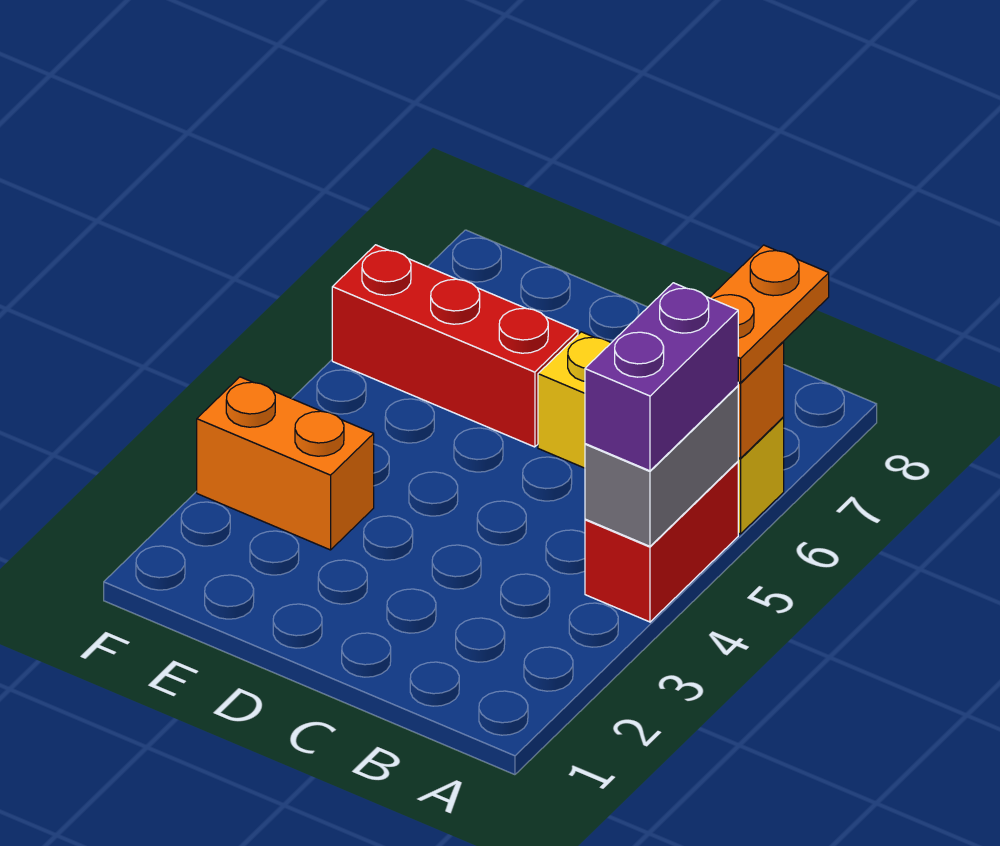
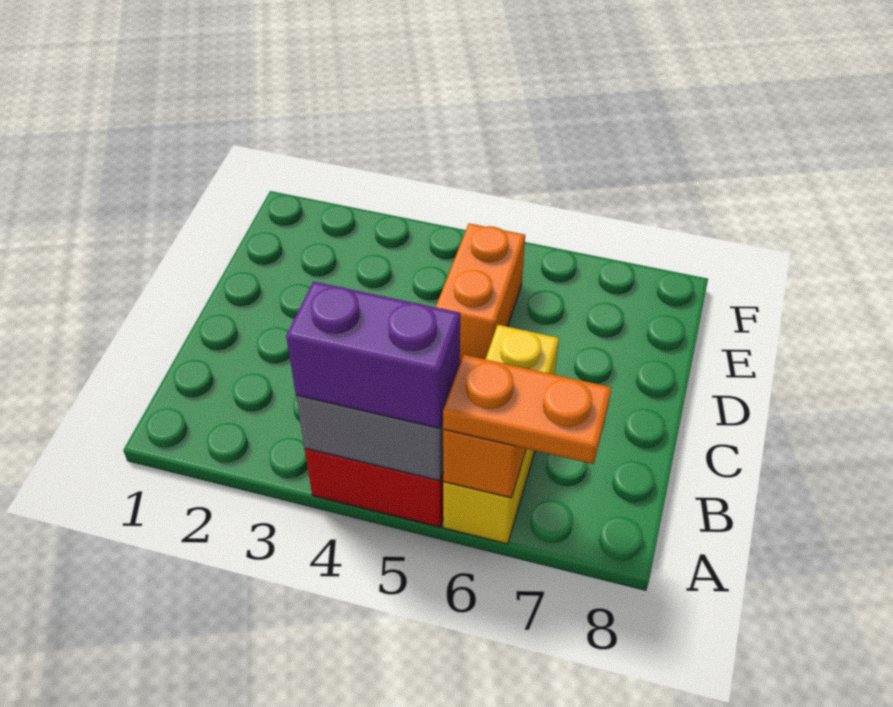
red brick D6:F6 level 1 -> none
orange brick E3:F3 level 1 -> orange brick D5:E5 level 1

